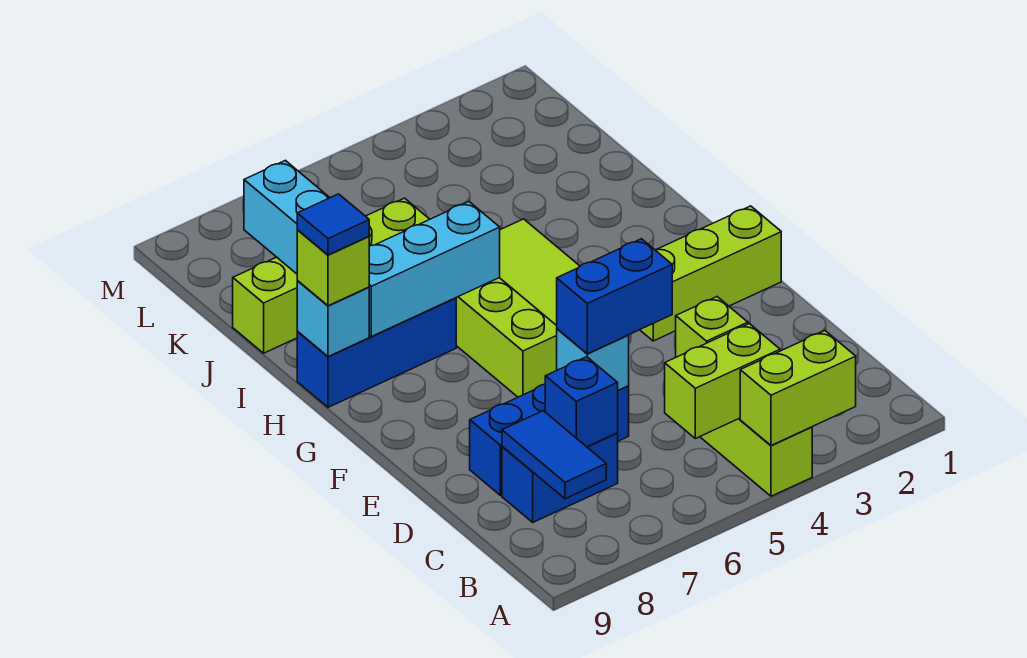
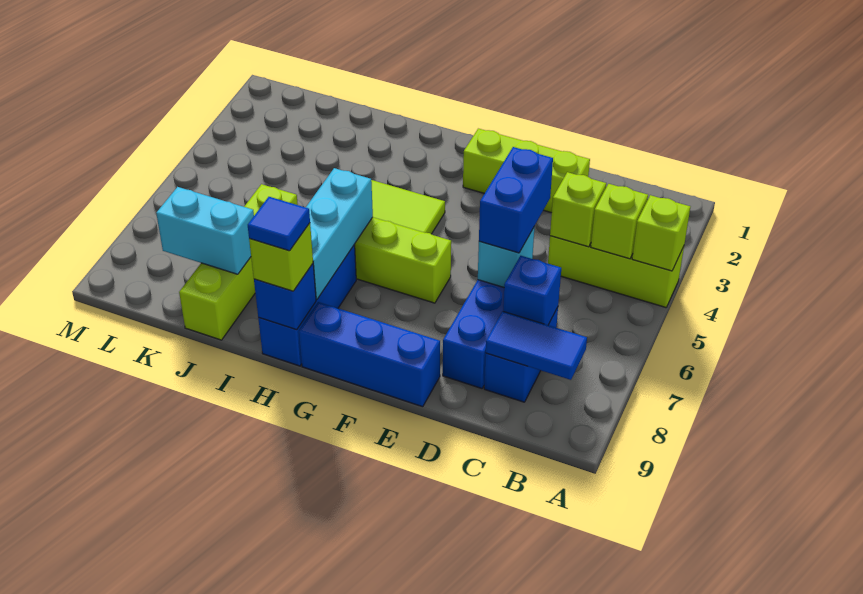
lime brick A3:A4 level 2 -> lime brick A4 level 2
lime brick B4:B5 level 2 -> lime brick B4 level 2
none -> blue brick E9:G9 level 1
lime brick F1:F3 level 1 -> lime brick D2:F2 level 1
cyan brick H9 level 2 -> blue brick H9 level 2

